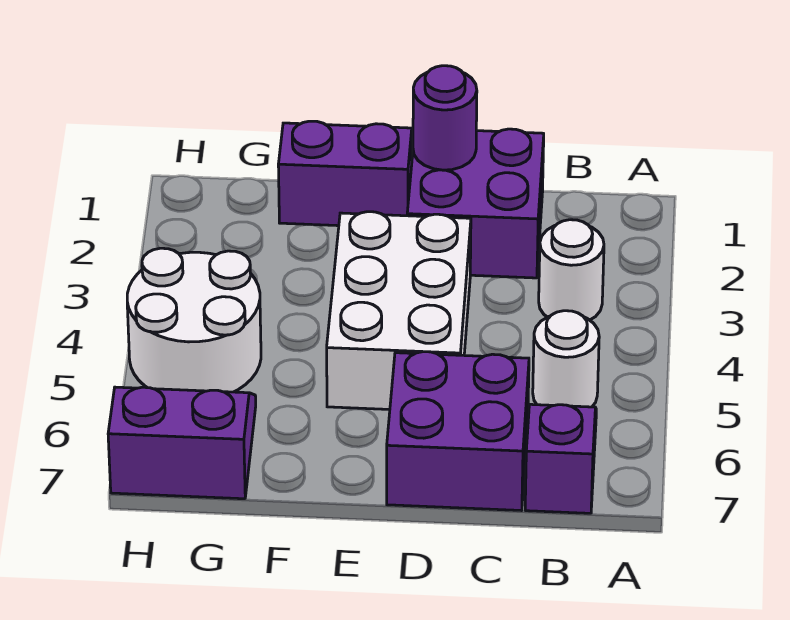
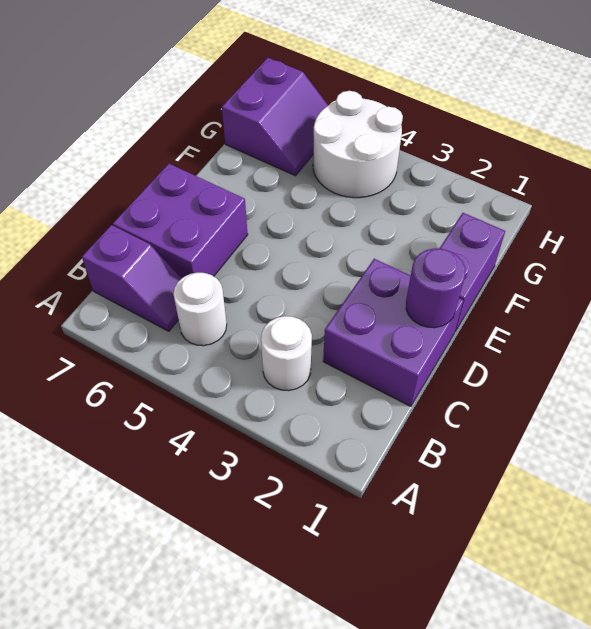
white brick D3:E5 level 1 -> none

